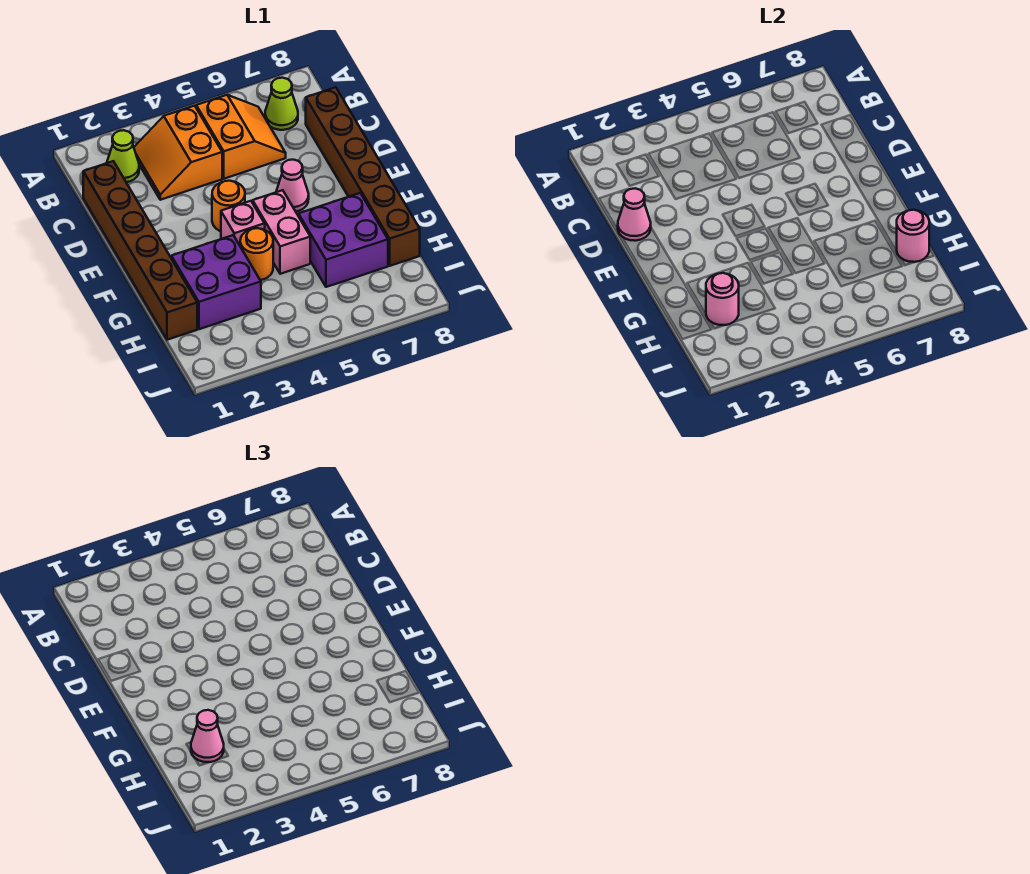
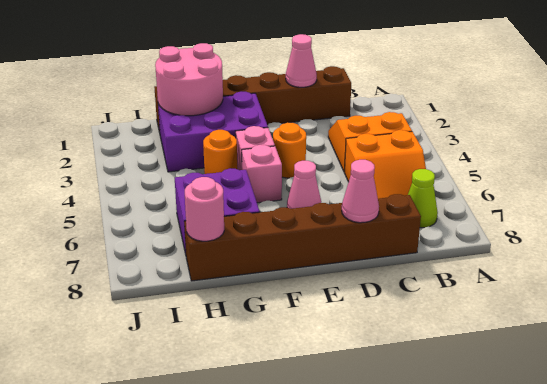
lime cone B2 level 1 -> none
pink brick F5:G5 level 1 -> pink brick F5 level 1
purple brick G2:H3 level 1 -> purple brick F2:H3 level 1
pink round brick H2 level 2 -> pink round brick G1:H2 level 2
pink cone H2 level 3 -> pink cone D8 level 2

